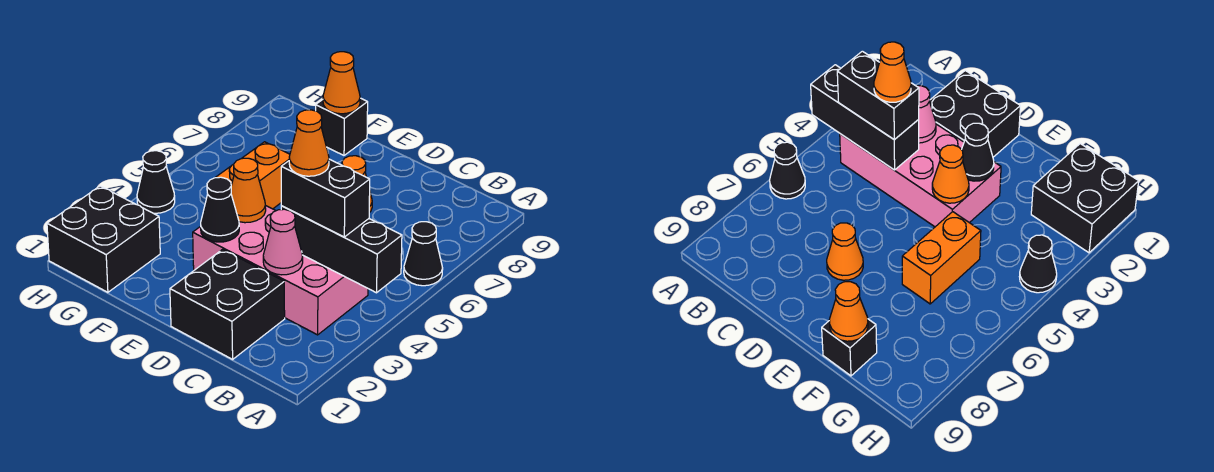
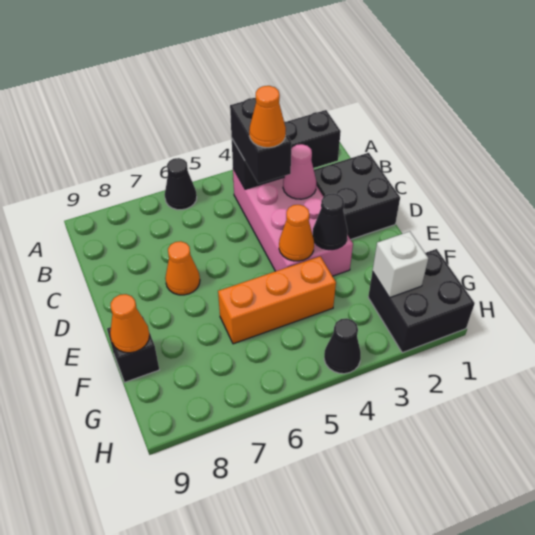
black brick A4:C4 level 2 -> black brick B2:B4 level 2
orange brick F5:F6 level 1 -> orange brick F4:F6 level 1
none -> white brick G2 level 2

